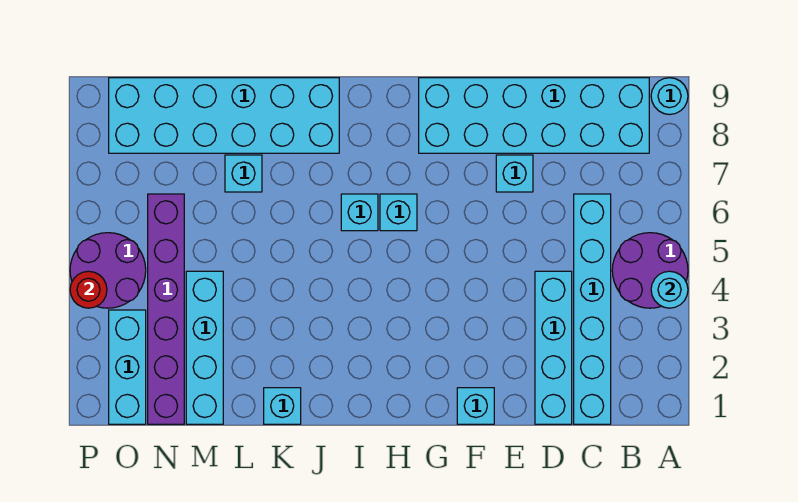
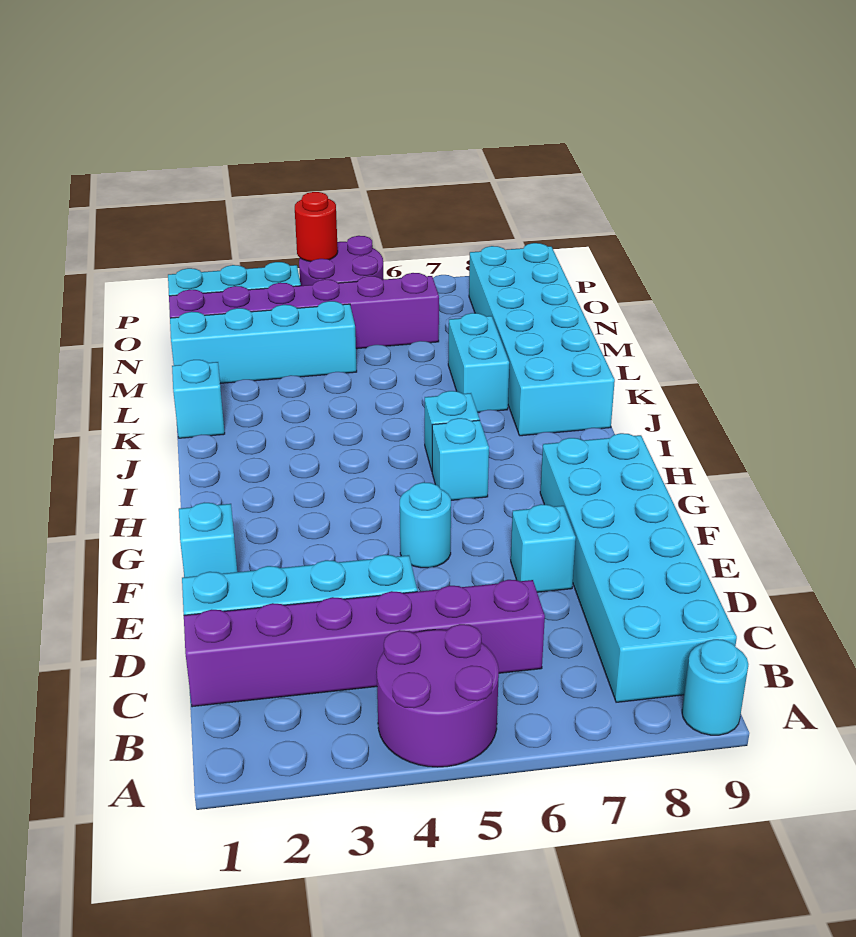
cyan round brick A4 level 2 -> cyan round brick F5 level 1
cyan brick C1:C6 level 1 -> purple brick C1:C6 level 1
cyan brick L7 level 1 -> cyan brick K7:L7 level 1

